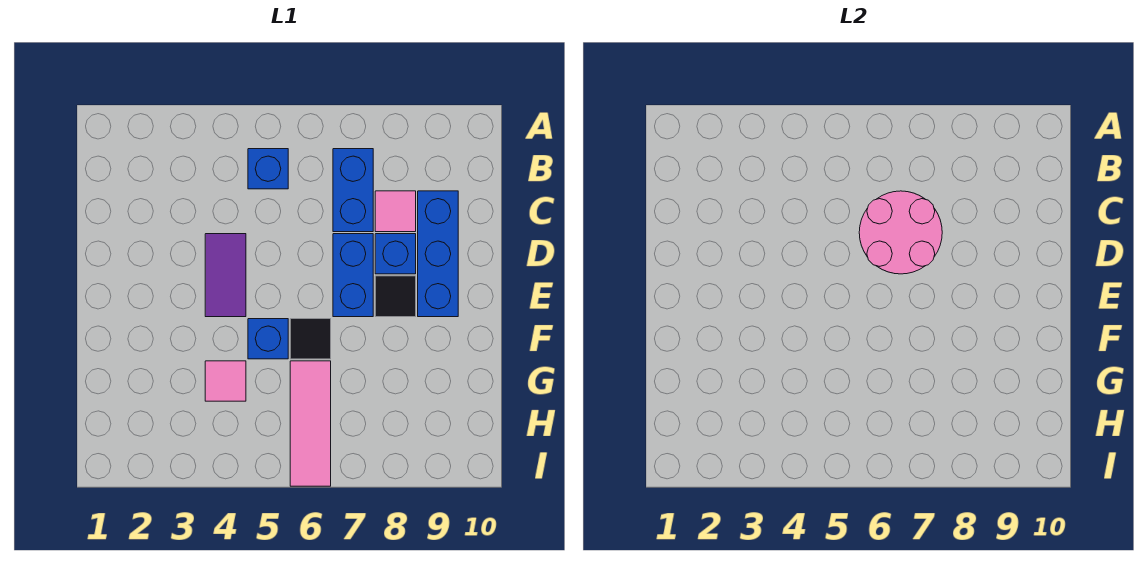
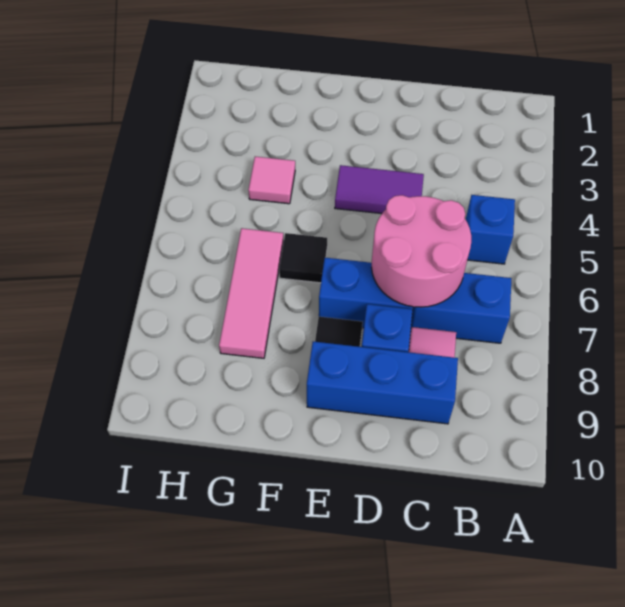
blue brick F5 level 1 -> none
pink tile G6:I6 level 1 -> pink tile G6:G8 level 1

